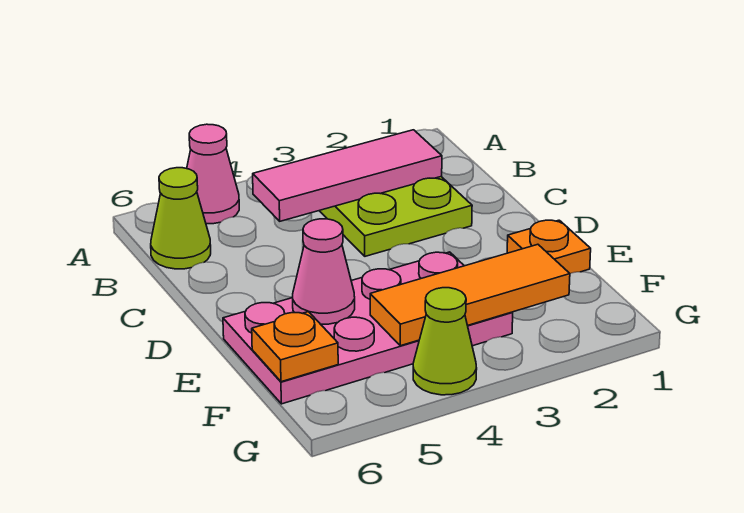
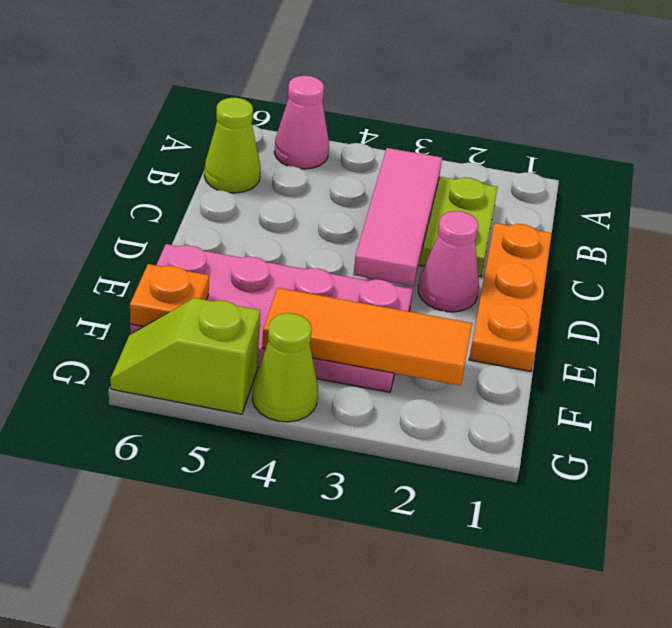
pink tile B2:B4 level 2 -> pink tile B3:D3 level 2
orange plate E1 level 1 -> orange plate C1:E1 level 1
pink cone E5 level 2 -> pink cone D2 level 1
none -> lime slope G5:G6 level 1 top 5

